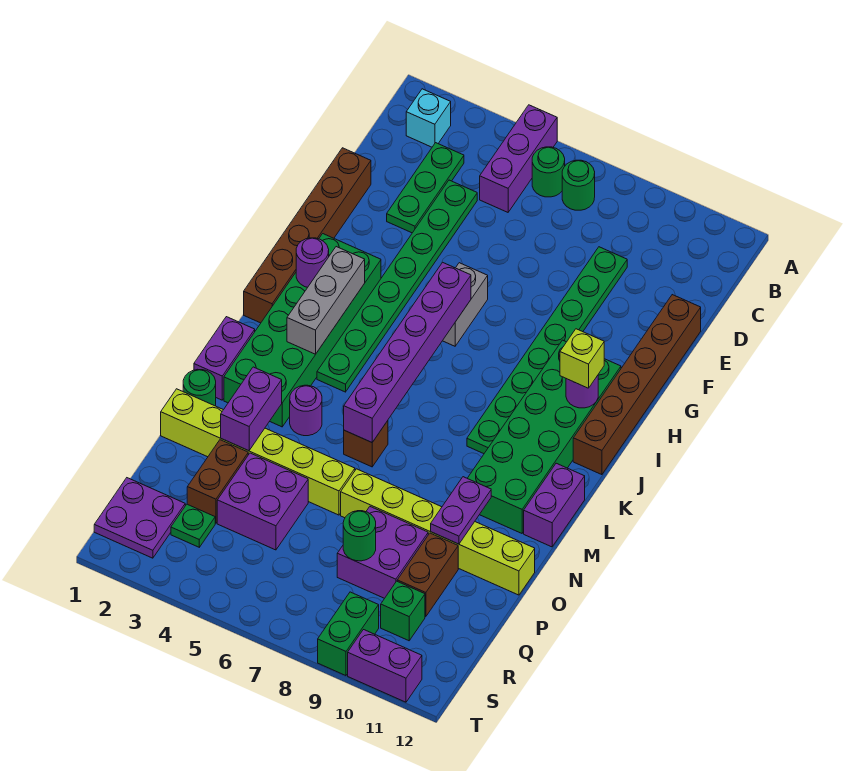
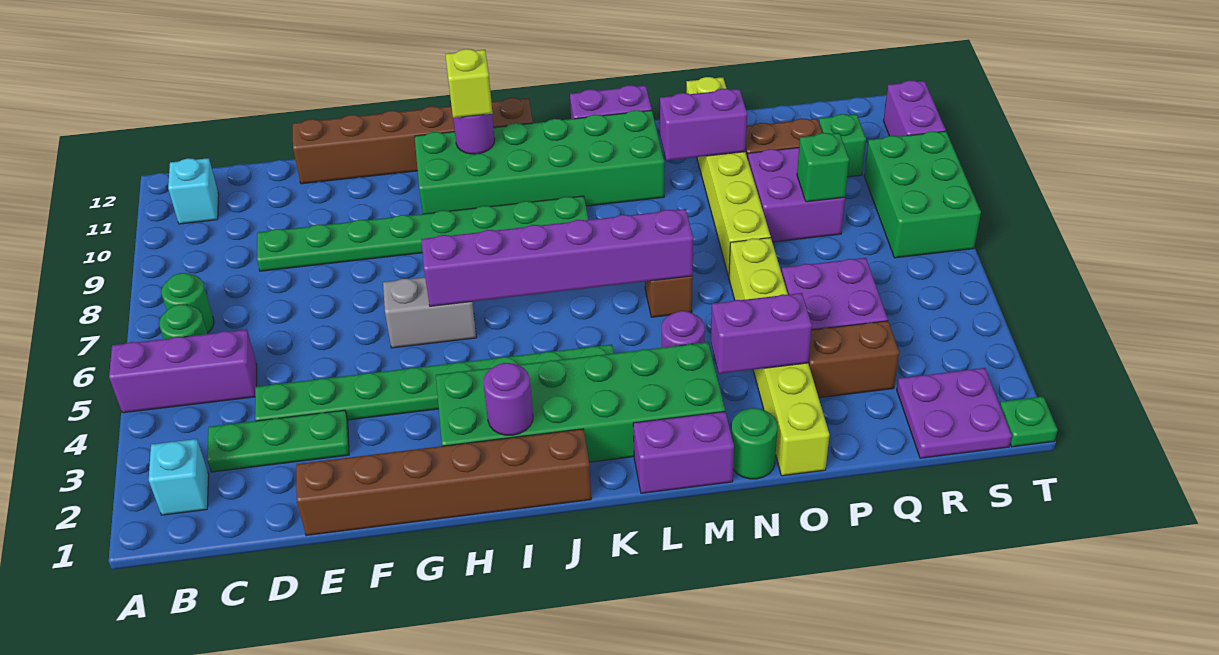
none -> cyan brick B11 level 1
grey brick I3:K3 level 2 -> none
purple plate N10:O10 level 2 -> purple brick N10:O10 level 2
green round brick Q8 level 2 -> green brick Q8 level 2
green plate R3 level 1 -> green plate T1 level 1
green brick S9:T9 level 1 -> green brick S7:T9 level 1

